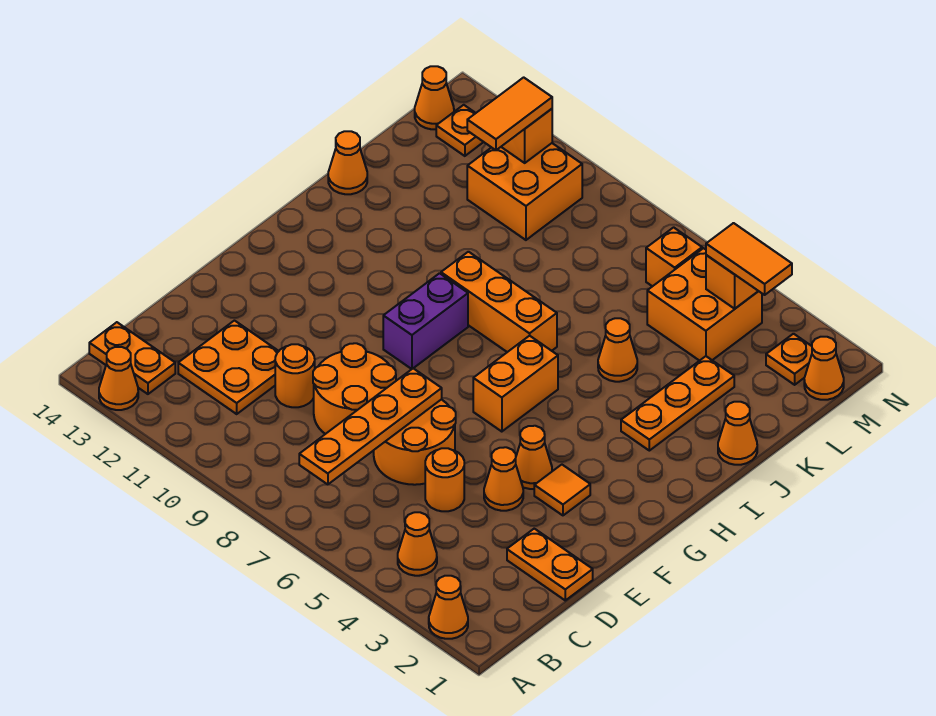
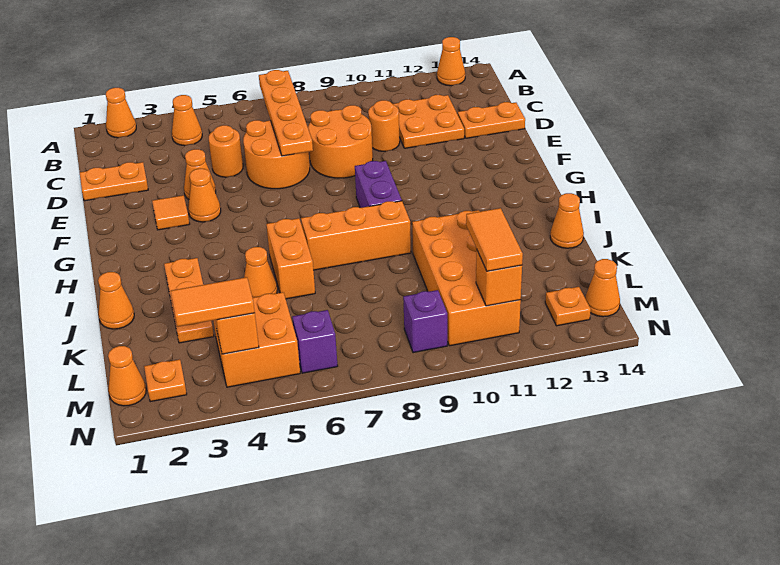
orange plate B13:B14 level 1 -> orange plate D13:D14 level 1
orange brick G6:H6 level 1 -> orange brick I6:J6 level 1
orange brick L10:M11 level 1 -> orange brick J10:M11 level 1
orange brick M6 level 1 -> purple brick M6 level 1
none -> purple brick M9 level 1

